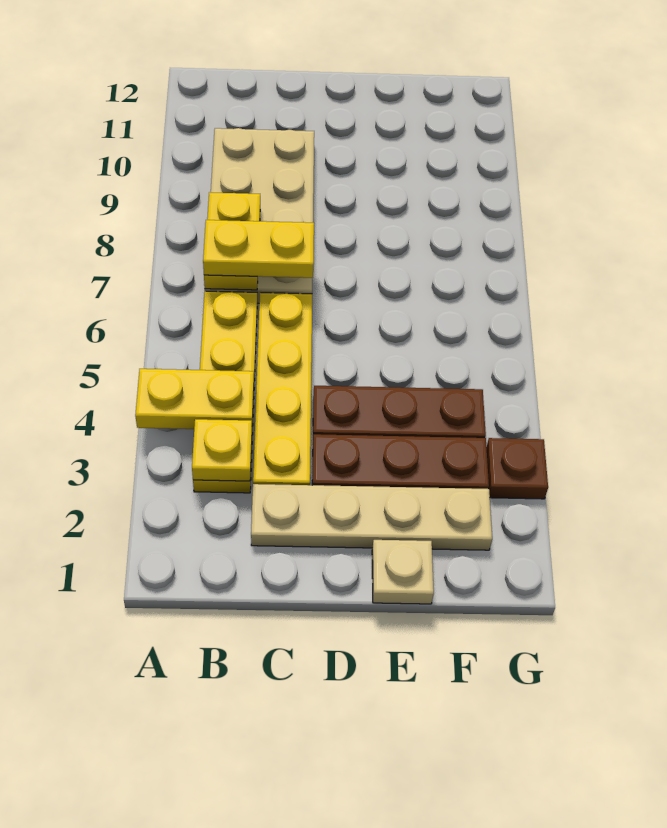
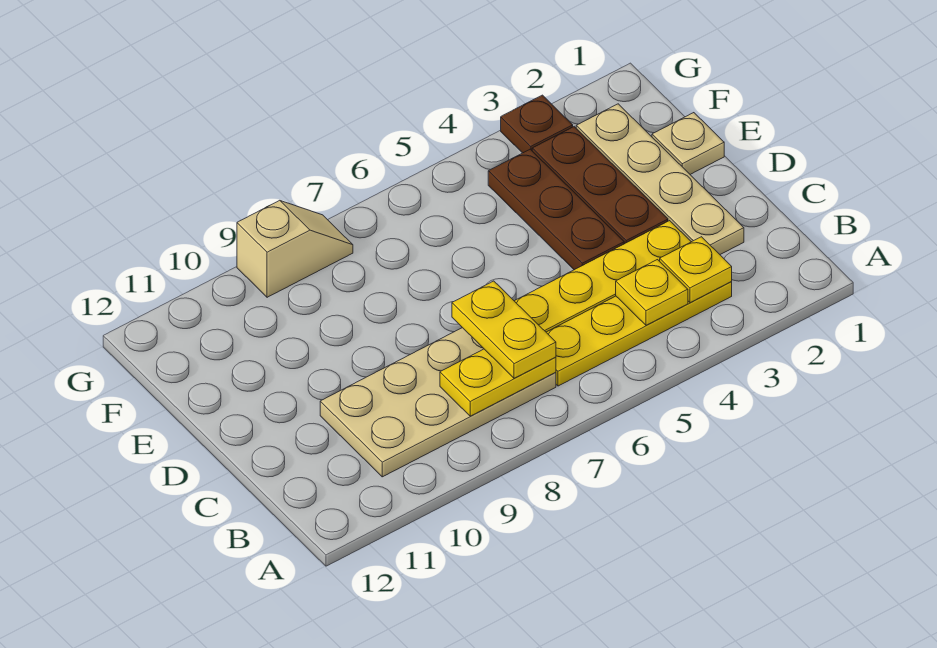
yellow plate A4:B4 level 2 -> yellow plate B4 level 2
none -> tan slope G8:G9 level 1 top 9

